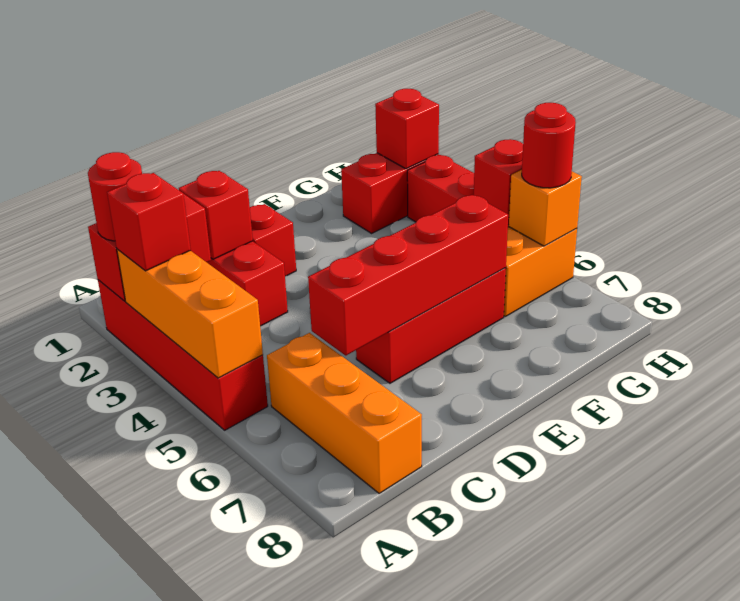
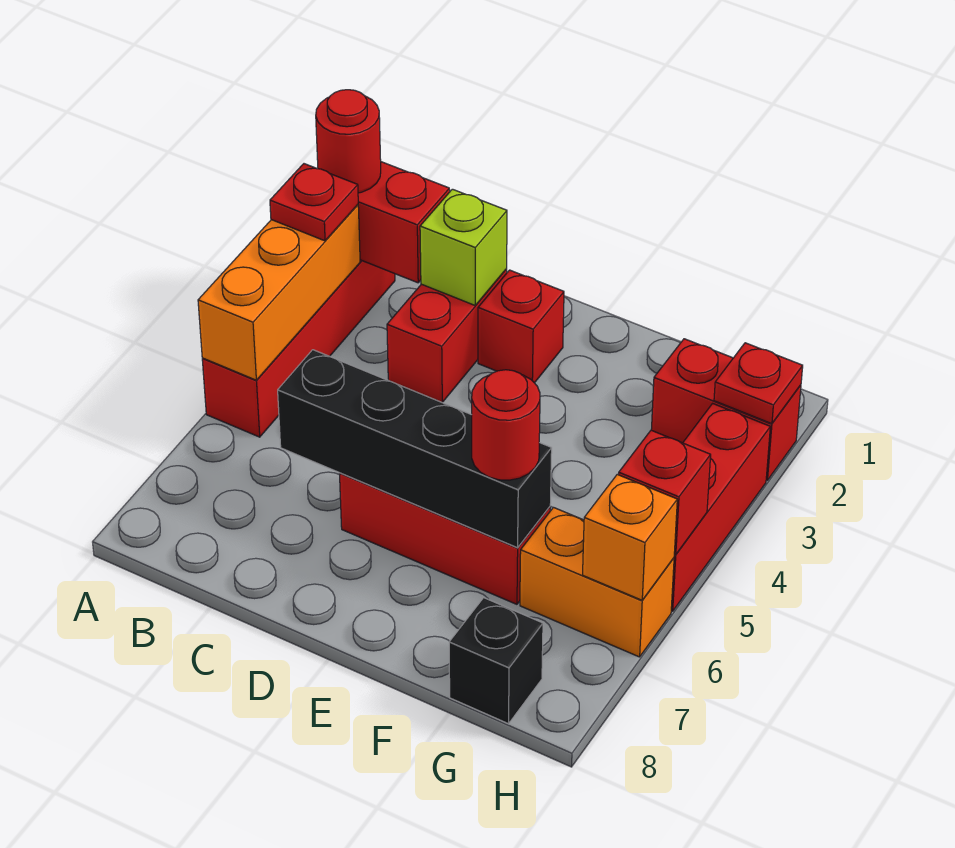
red brick A3 level 3 -> red plate A3 level 3
orange brick B6:B8 level 1 -> none
red brick C2 level 2 -> lime brick C2 level 2
red brick C6:F6 level 2 -> black brick C6:F6 level 2
none -> black brick G8 level 1
red brick H2 level 2 -> red plate H2 level 2
red round brick H6 level 3 -> red round brick F6 level 3

